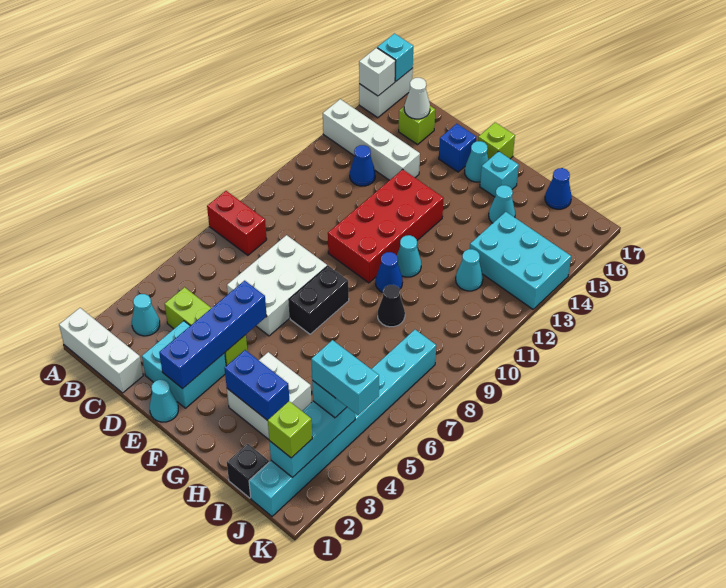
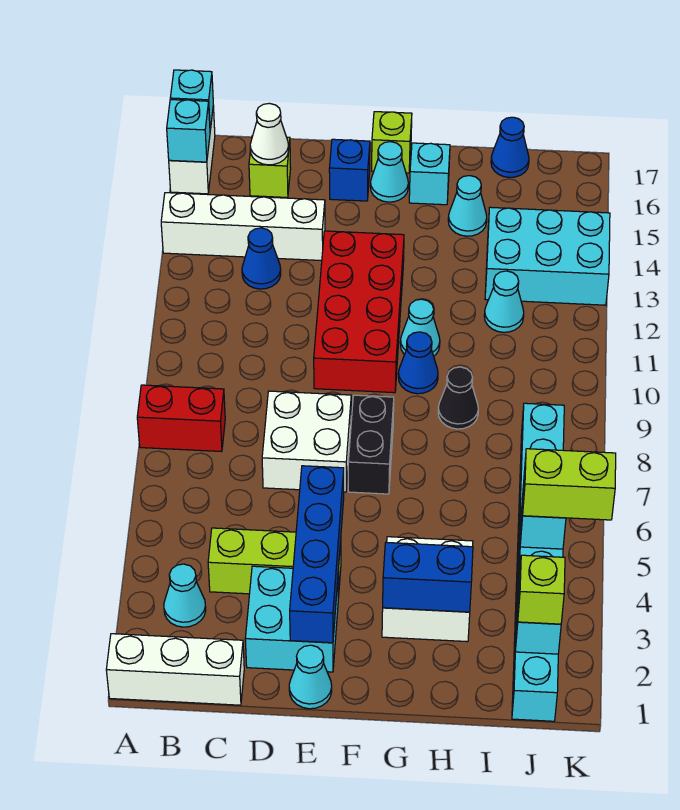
white brick A16 level 2 -> cyan brick A16 level 2
white brick D6:E8 level 1 -> white brick D7:E8 level 1
black brick I1 level 1 -> none
cyan brick J4:K4 level 4 -> lime brick J4:K4 level 4

